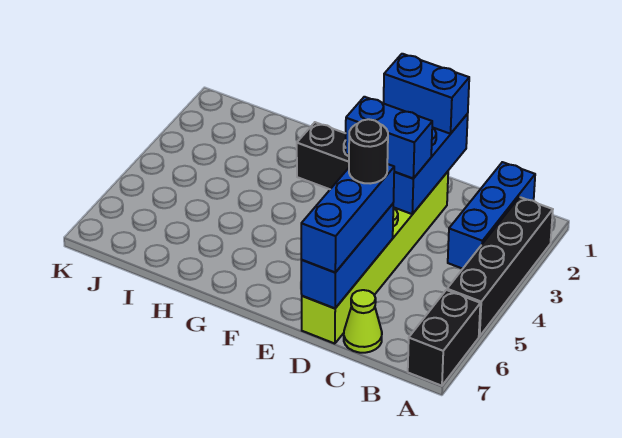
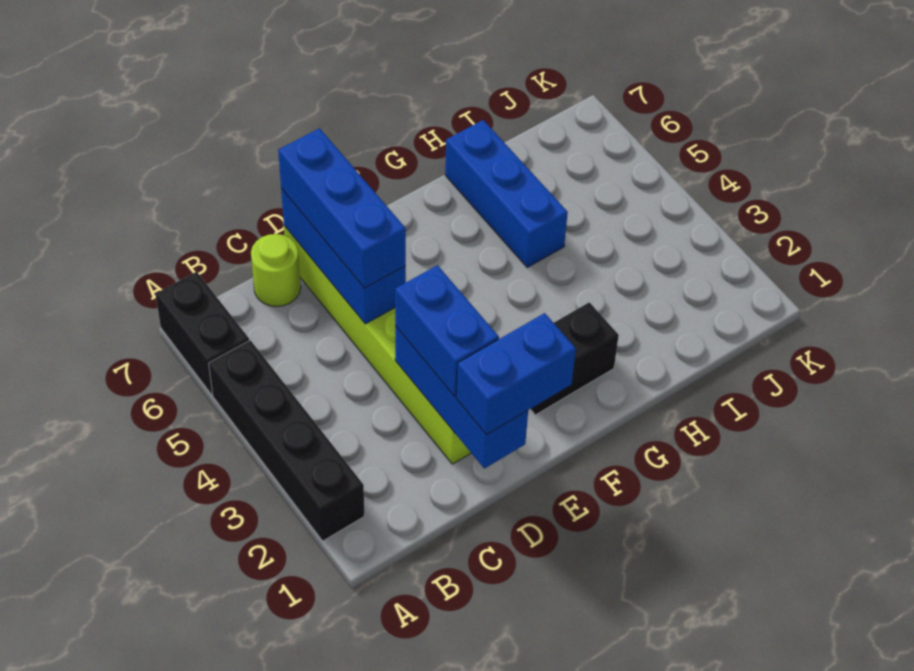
blue brick B1:B3 level 1 -> blue brick H5:H7 level 1
lime cone C7 level 1 -> lime round brick C7 level 1
blue brick D3:E3 level 3 -> blue brick D2:D3 level 3
black round brick D5 level 4 -> none

